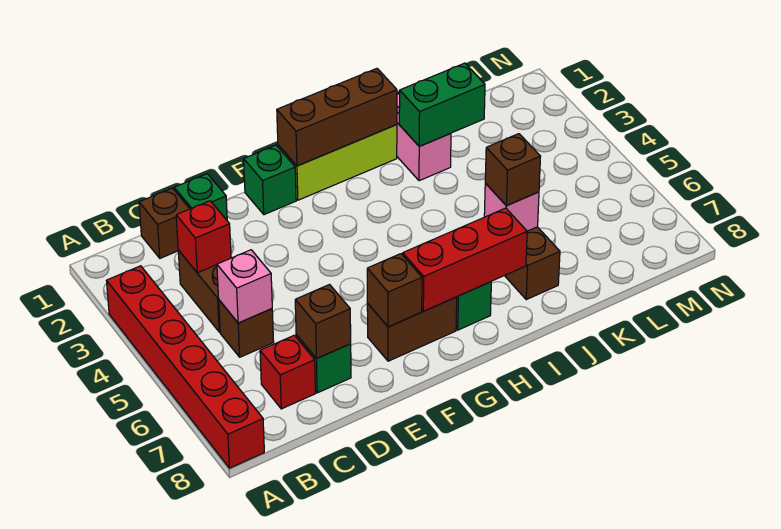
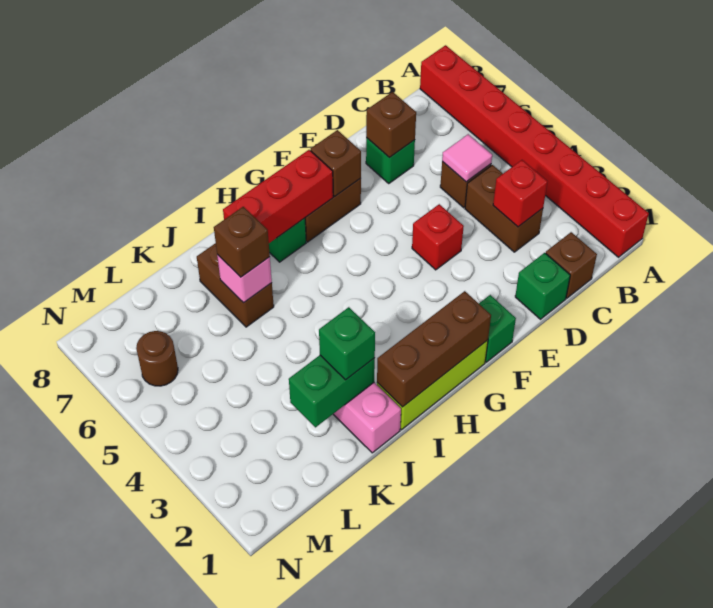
red brick A3:A8 level 1 -> red brick A1:A8 level 1
pink brick C5 level 2 -> pink tile C5 level 2
red brick C7 level 1 -> red brick E4 level 1
none -> green brick J2 level 3
none -> brown round brick M6 level 1

